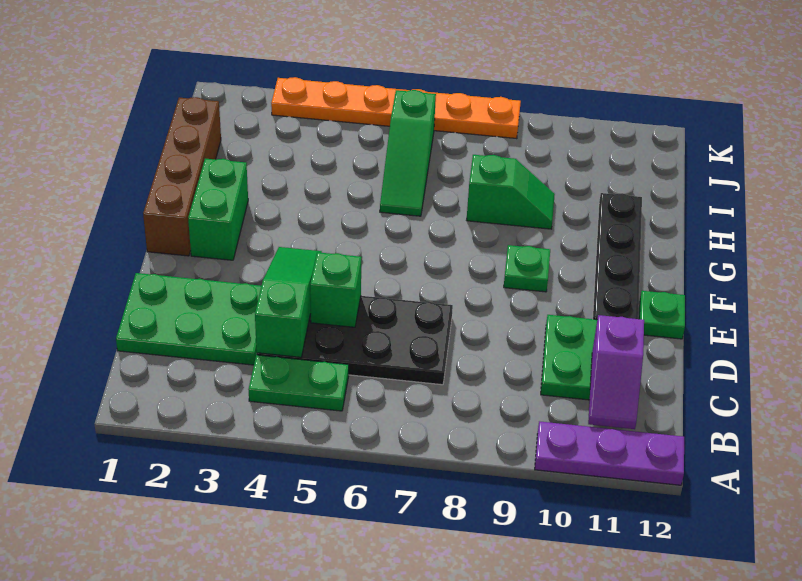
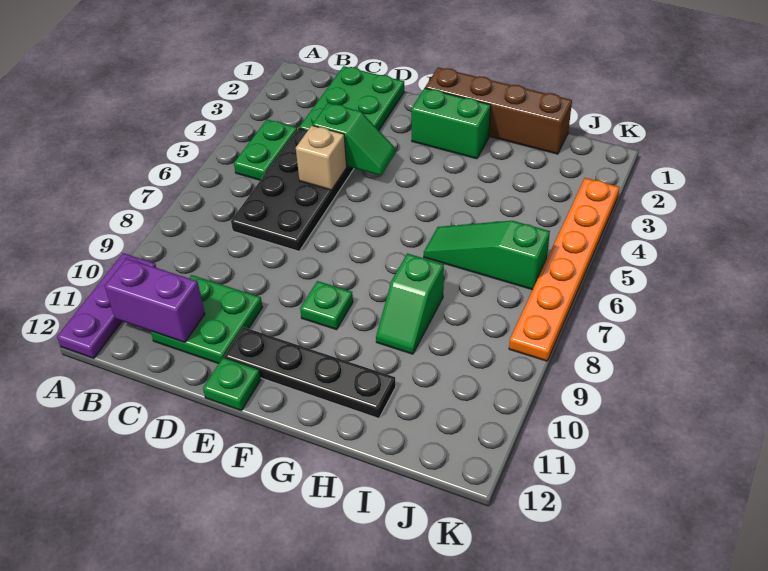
purple slope B11:C11 level 2 top C -> purple brick B11:C11 level 2
green slope C4:E4 level 2 top C -> green slope D4:E4 level 2 top D
green brick D5 level 2 -> tan brick D5 level 2

